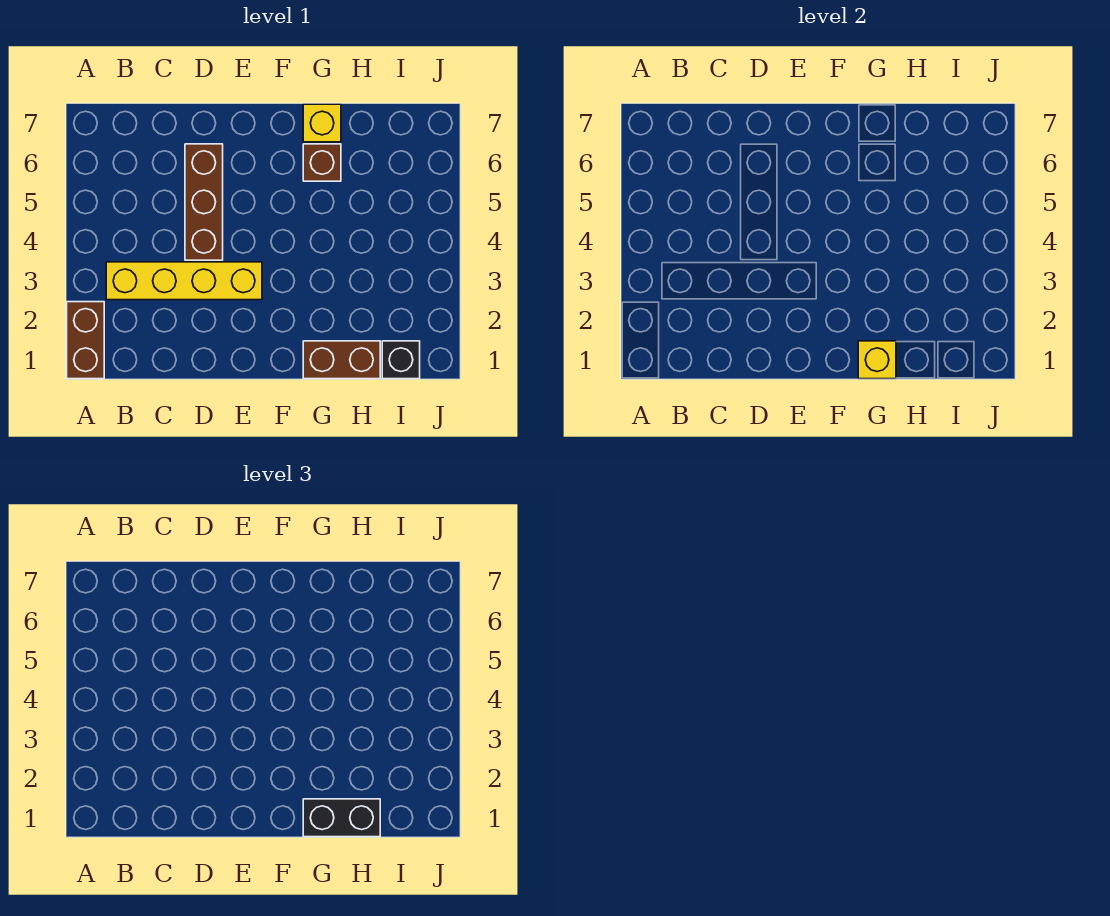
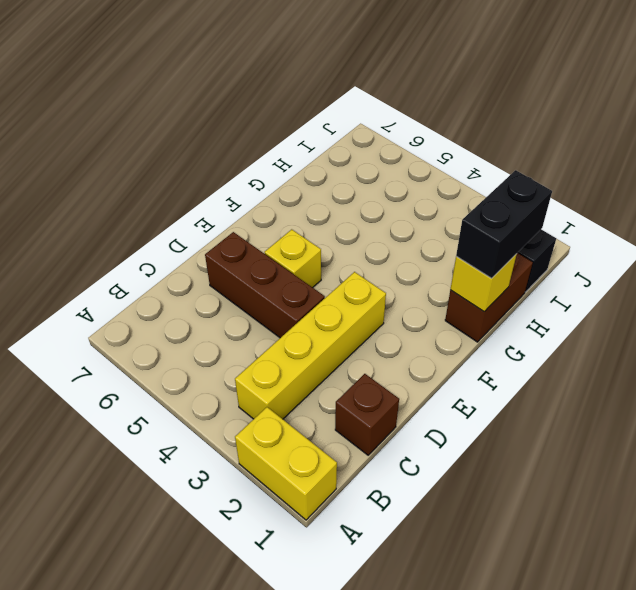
brown brick A1:A2 level 1 -> yellow brick A1:A2 level 1
brown brick G6 level 1 -> brown brick C1 level 1
yellow brick G7 level 1 -> yellow brick E5 level 1

